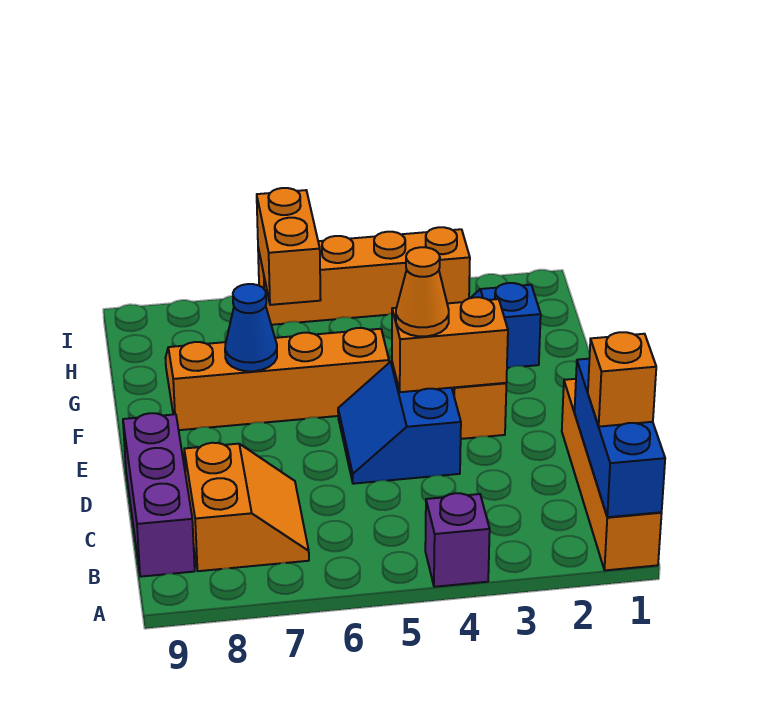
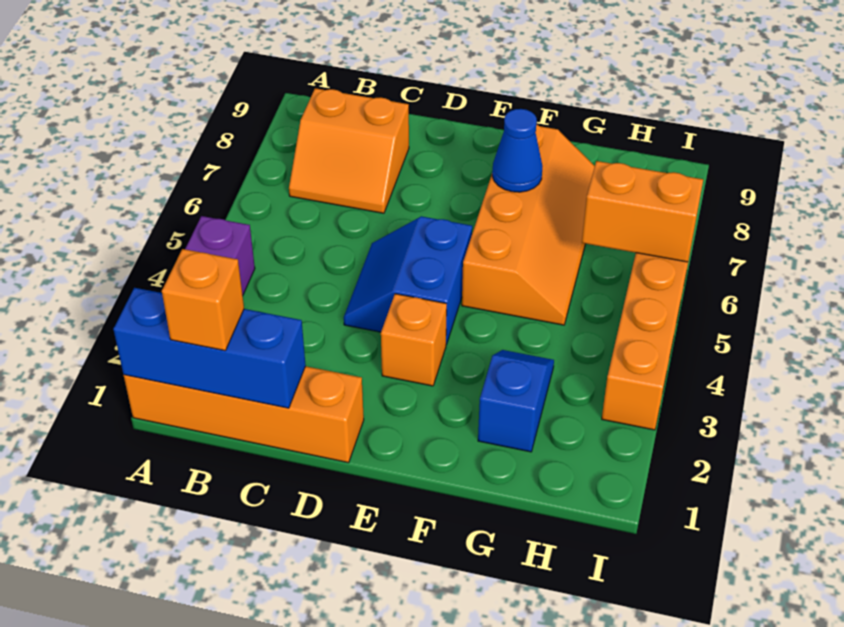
purple brick B9:D9 level 1 -> none
blue slope D4:E5 level 1 top 4 -> blue slope D4:E5 level 1 top E
orange brick E3:E4 level 2 -> none
orange cone E4 level 3 -> none

